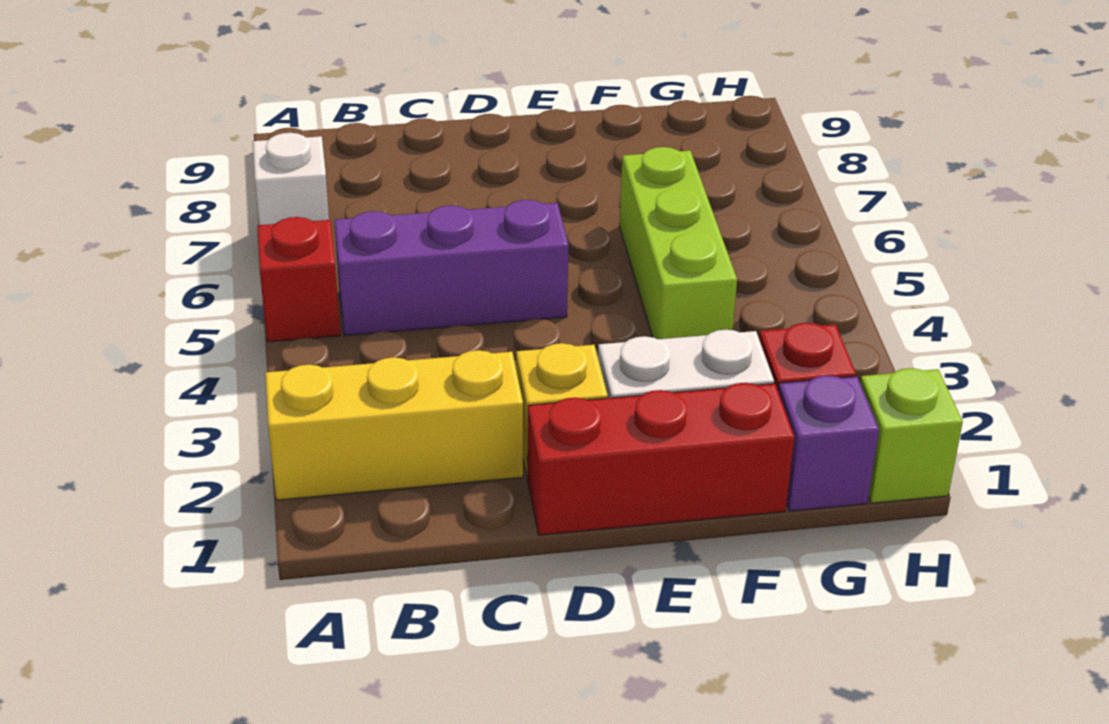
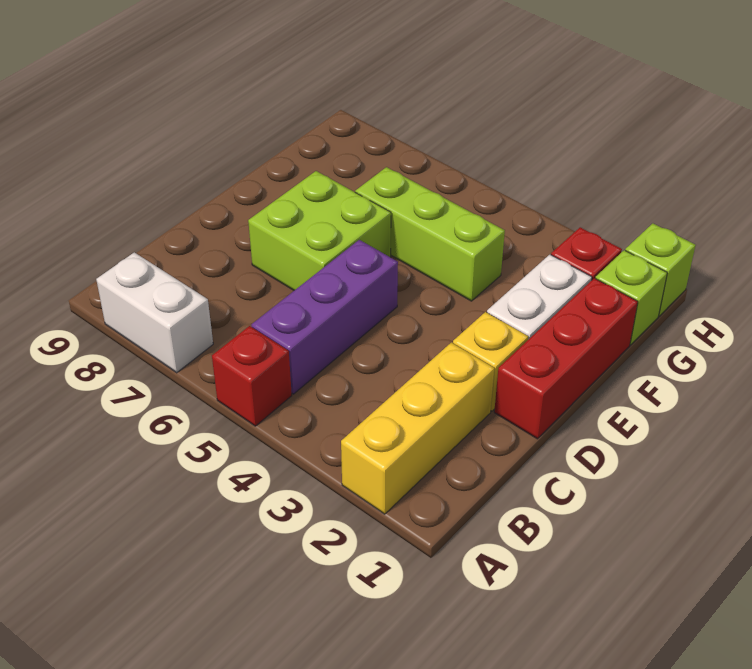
white brick A7 level 1 -> white brick A7:A8 level 1
none -> lime brick D6:E7 level 1
purple brick G1 level 1 -> lime brick G1 level 1

